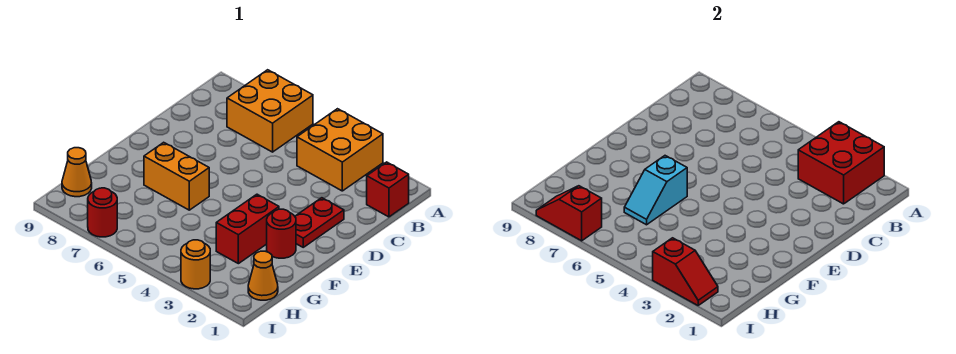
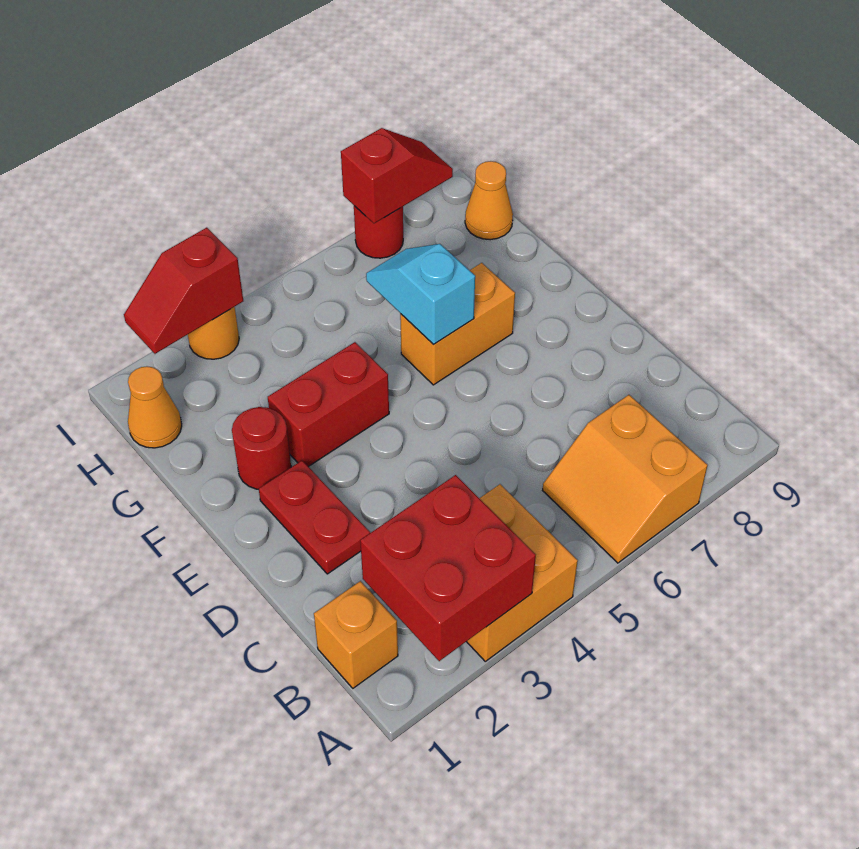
orange brick A6:B7 level 1 -> orange slope A6:B7 level 1 top 7
red brick B1 level 1 -> orange brick B1 level 1
red brick F3:G3 level 1 -> red brick F3:F4 level 1

